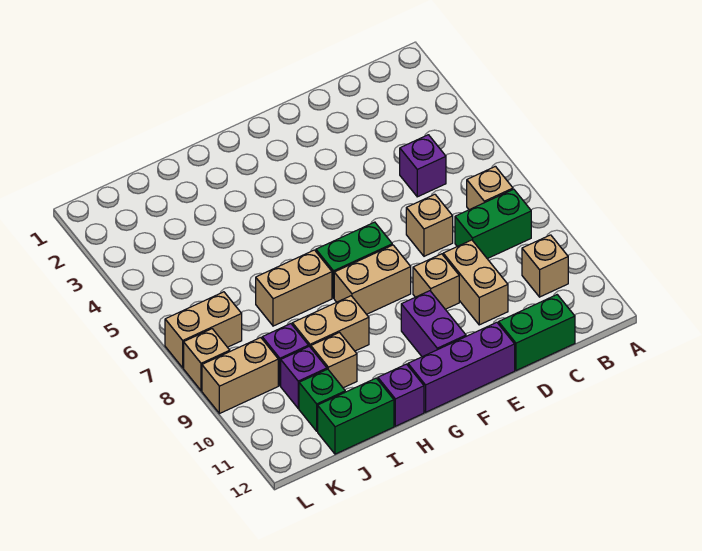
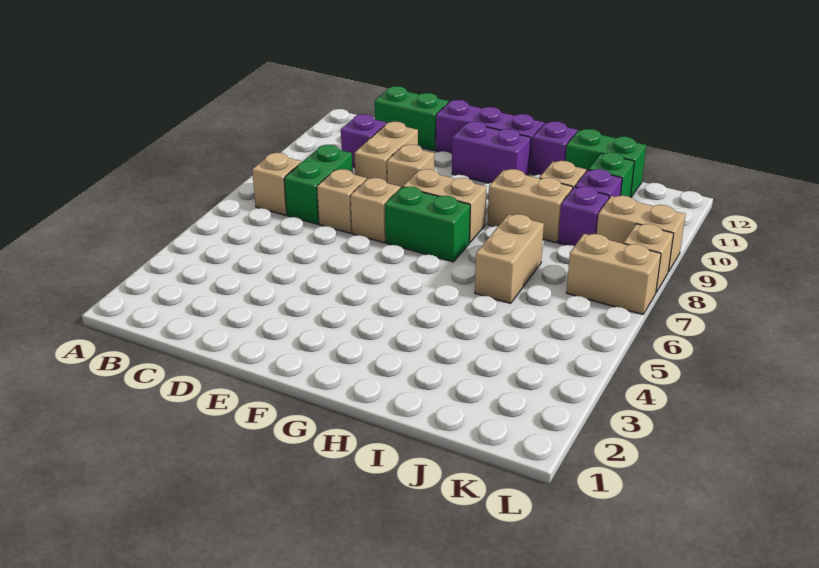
green brick B8:C8 level 1 -> green brick C7:C8 level 1
tan brick B10 level 1 -> tan brick E7 level 1
purple brick C5 level 1 -> purple brick C10 level 1
purple brick F10:F11 level 1 -> purple brick F11:G11 level 1
tan brick H7:I7 level 1 -> tan brick I6:I7 level 1

